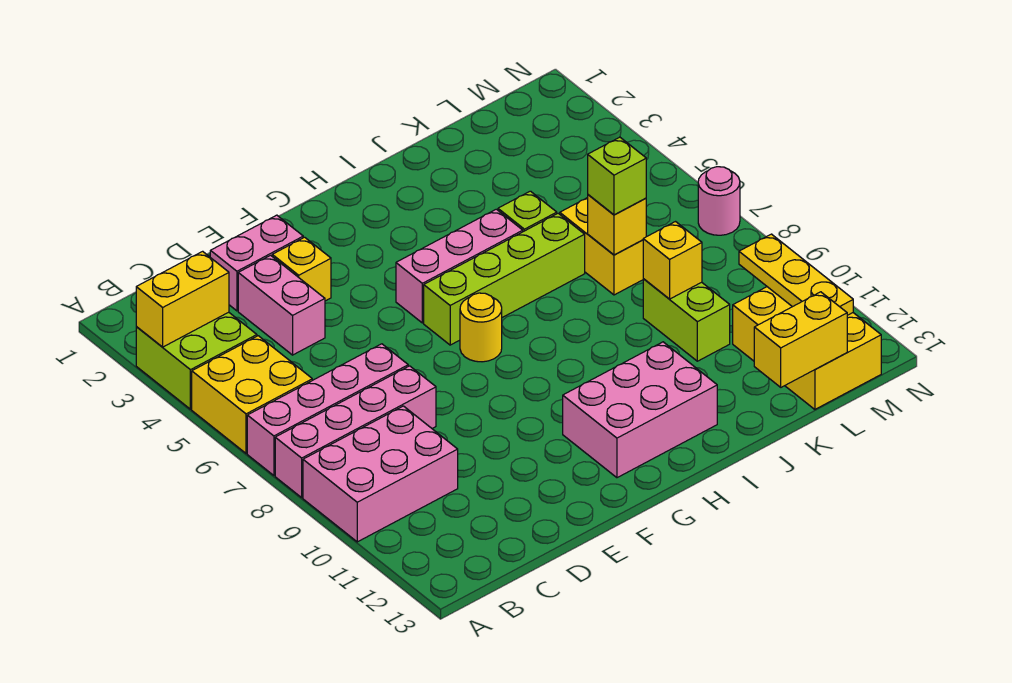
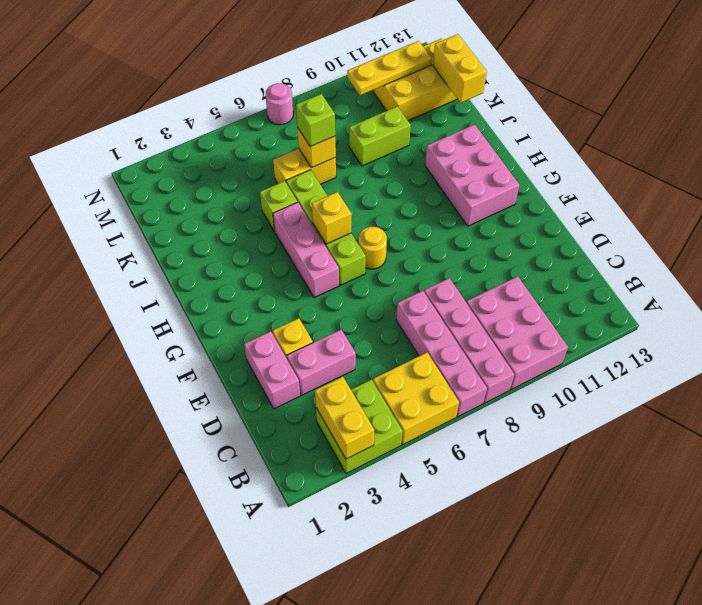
yellow brick K9 level 2 -> yellow brick H6 level 2

